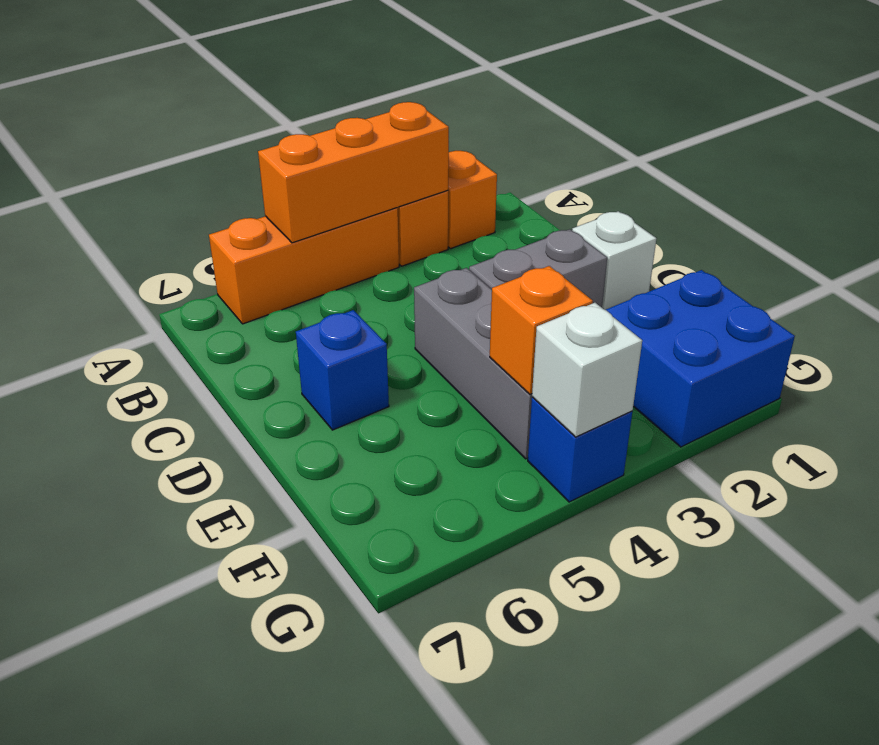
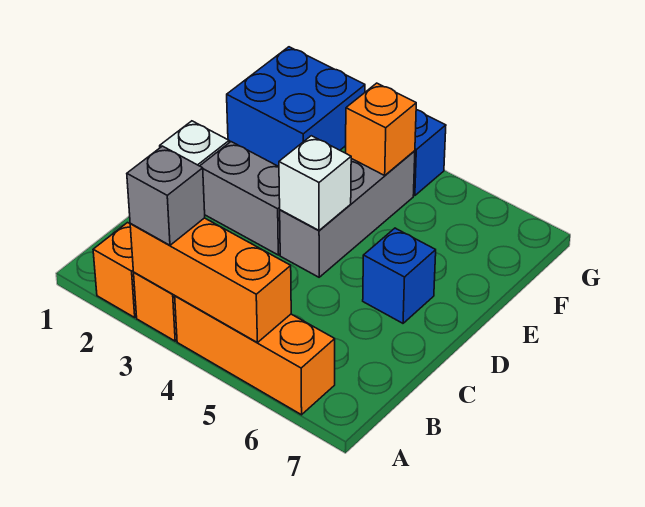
none -> grey brick A3 level 3
white brick G4 level 2 -> white brick D4 level 2

